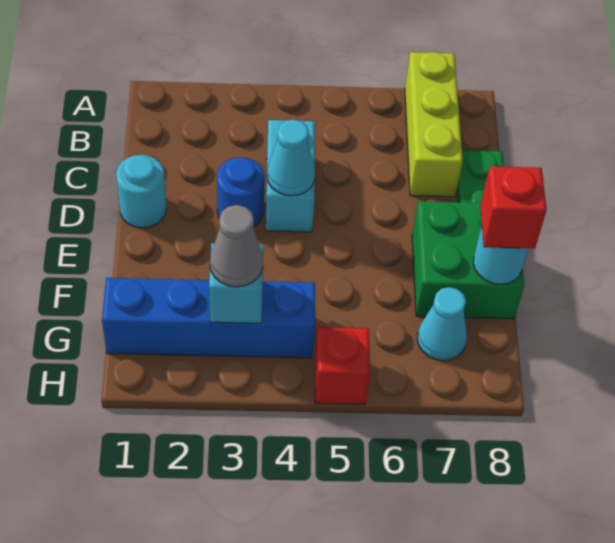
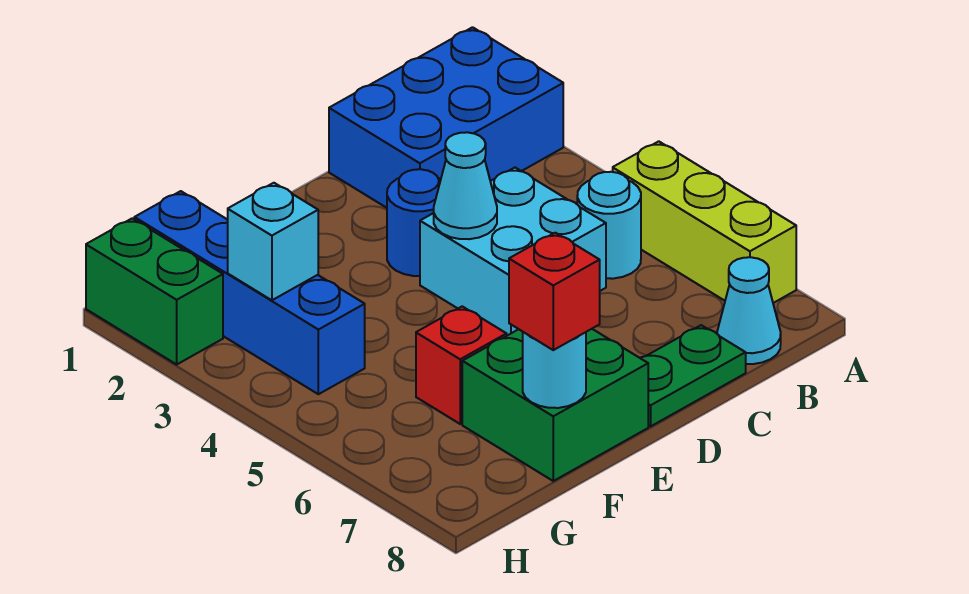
none -> blue brick A1:C2 level 1
lime brick A7:C7 level 1 -> lime brick A5:A7 level 1
cyan brick C4:D4 level 1 -> cyan brick C4:D5 level 1
cyan round brick D1 level 1 -> cyan round brick B5 level 1
grey cone G3 level 3 -> none
cyan cone G7 level 1 -> cyan cone B8 level 1
none -> green brick H1:H2 level 1
red brick H5 level 1 -> red brick F6 level 1

